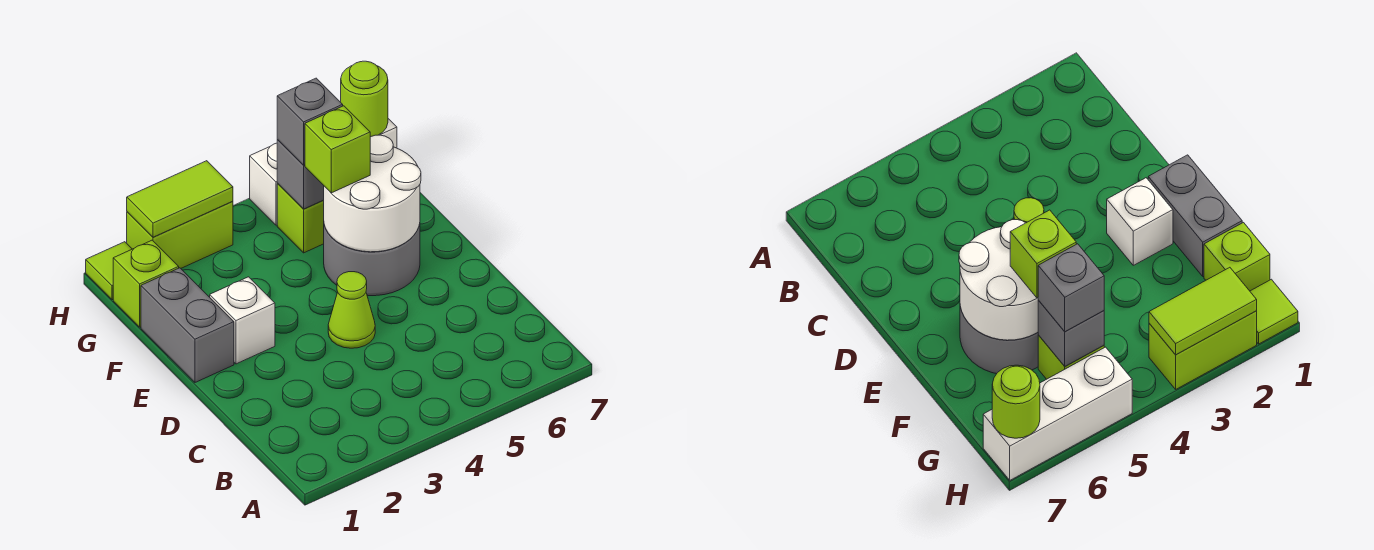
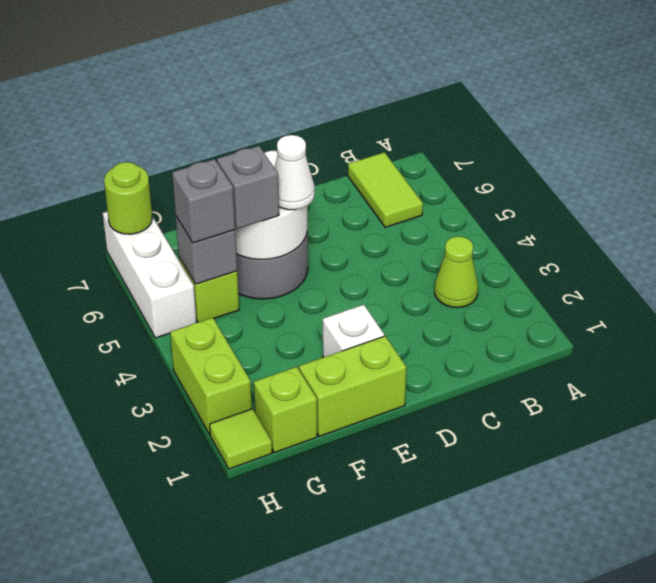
lime cone D4 level 1 -> lime cone B3 level 1
grey brick E1:F1 level 1 -> lime brick E1:F1 level 1
none -> white cone E5 level 3
lime brick F5 level 3 -> grey brick F5 level 3
lime tile H2:H3 level 2 -> lime tile B6:B7 level 1

